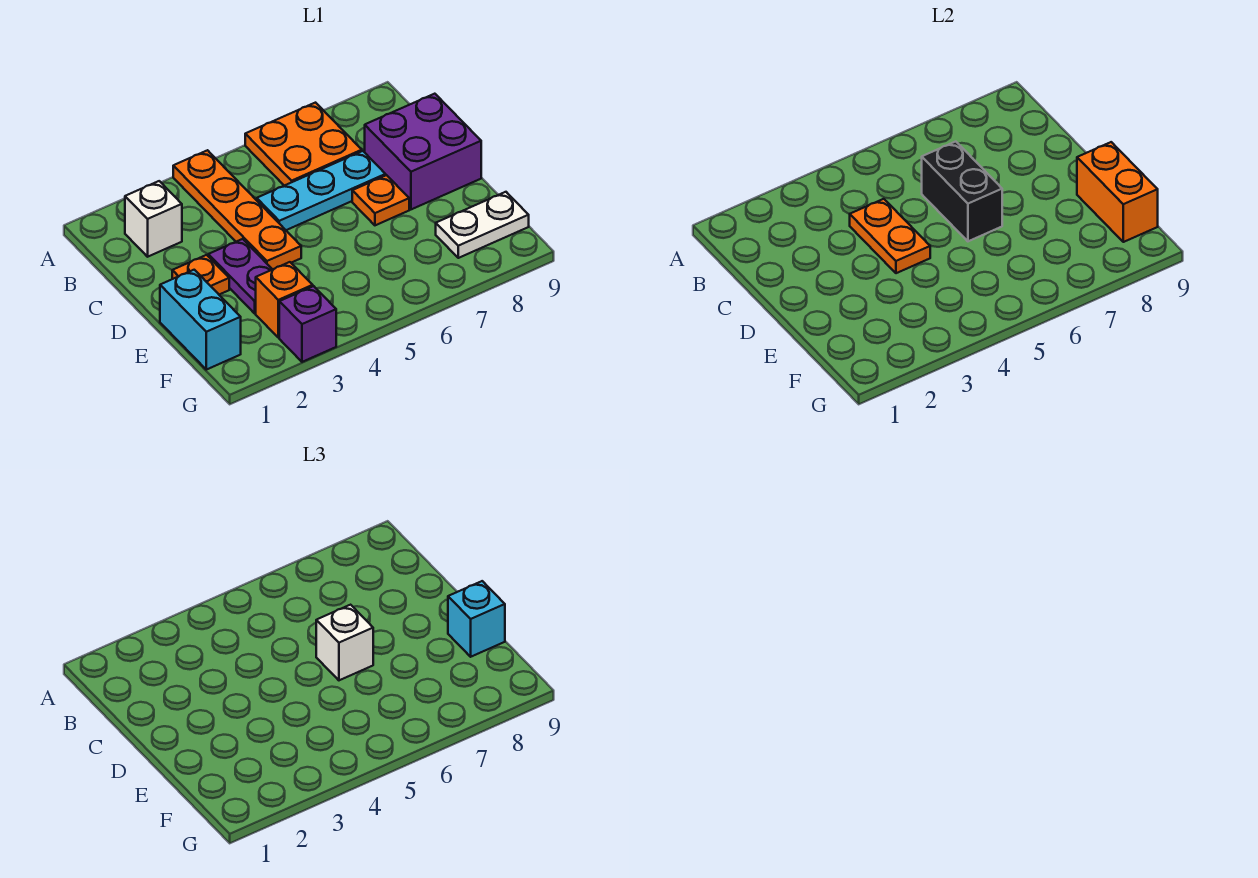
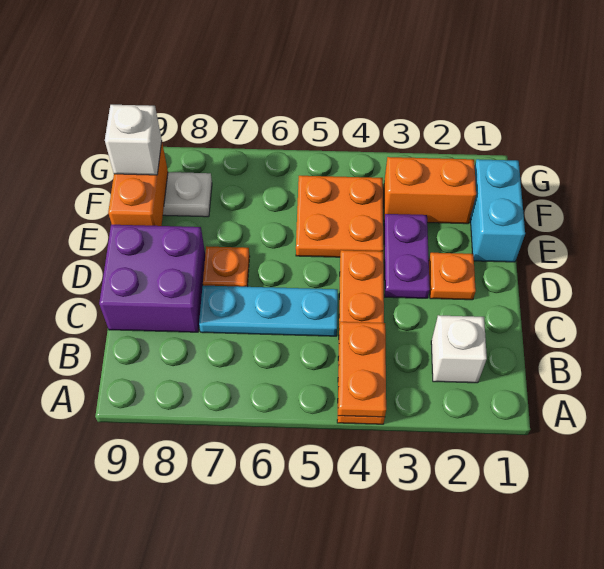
orange plate A6:B7 level 1 -> orange plate E4:F5 level 1
orange plate C4:D4 level 2 -> orange plate A4:B4 level 2
black brick C6:D6 level 2 -> none
white brick D6 level 3 -> white brick F9 level 3
cyan brick E9 level 3 -> none
orange brick F3 level 1 -> orange brick F2:F3 level 1
purple brick G3 level 1 -> none

